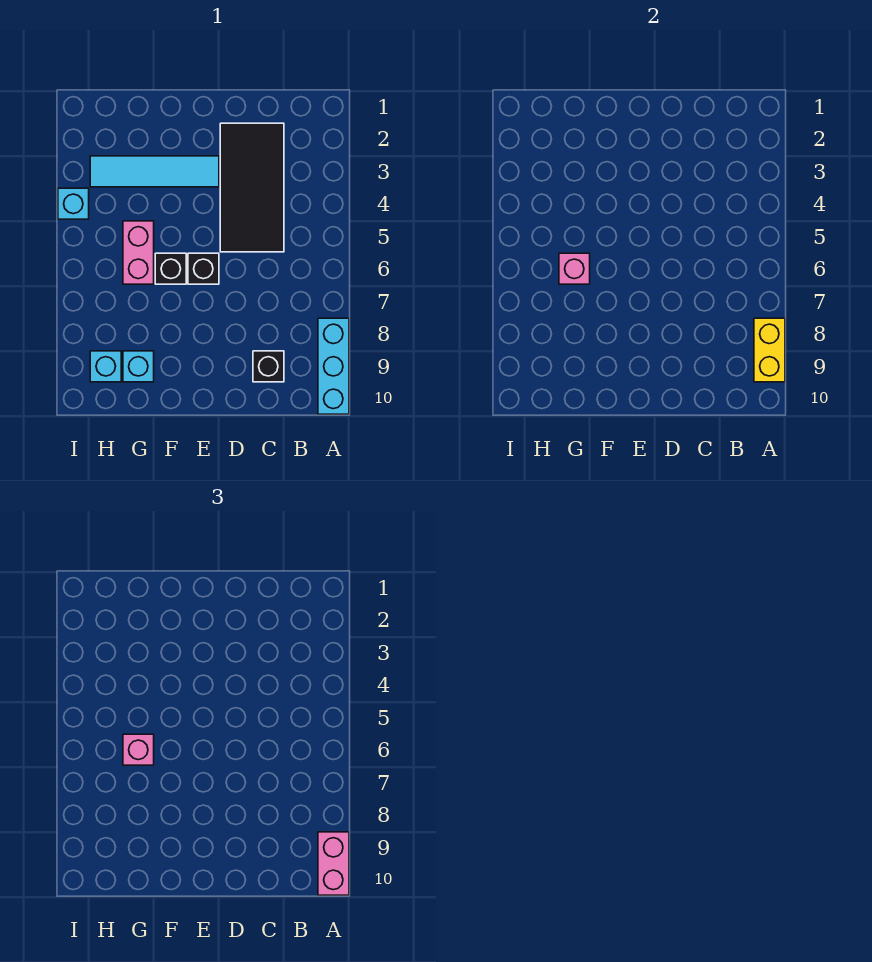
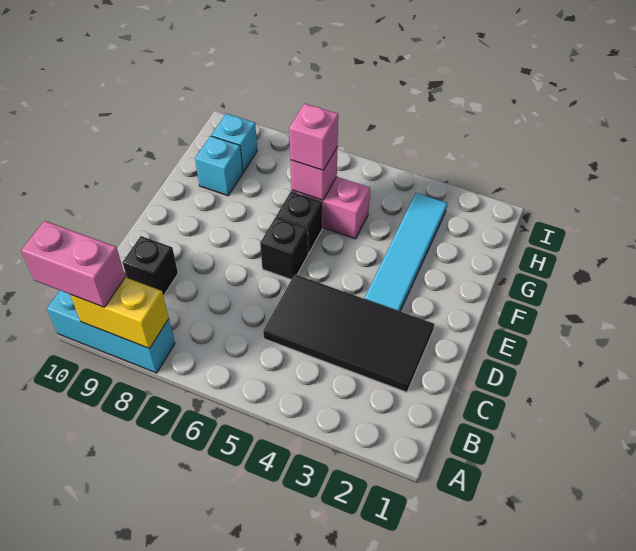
cyan brick I4 level 1 -> none

